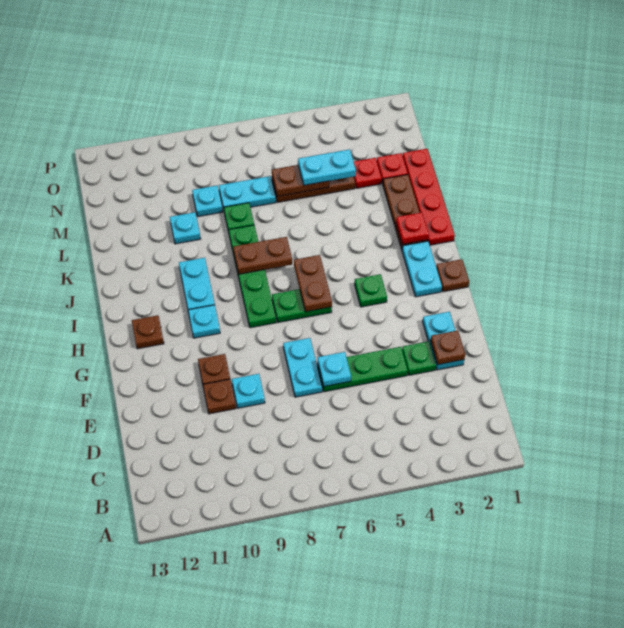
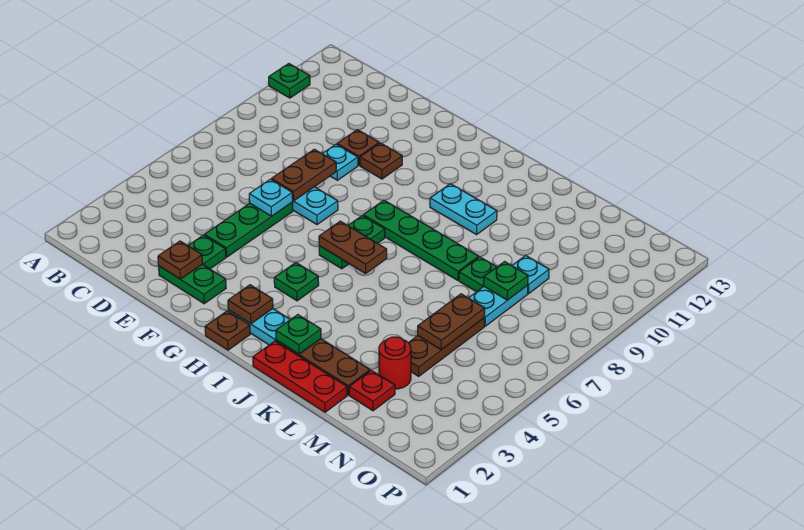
none -> green plate A11 level 1
cyan plate E2:F2 level 1 -> green plate E2:F2 level 1
cyan plate H10 level 1 -> none
brown plate H12 level 1 -> brown plate H2 level 2
red plate J1:M1 level 1 -> red plate J1:L1 level 1
red plate J2 level 2 -> green plate J2 level 2
brown plate J7:J8 level 2 -> brown plate E7:E8 level 2
cyan plate L10 level 1 -> none
red plate M3 level 1 -> red round brick M3 level 1
cyan plate M4:M5 level 3 -> none
none -> green plate M8 level 2

